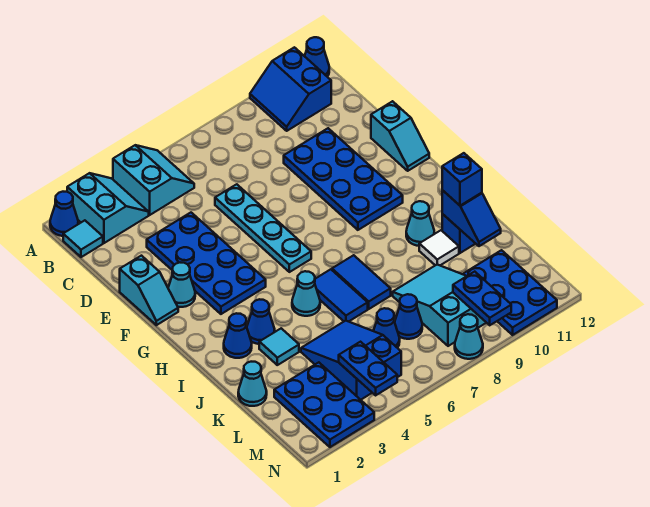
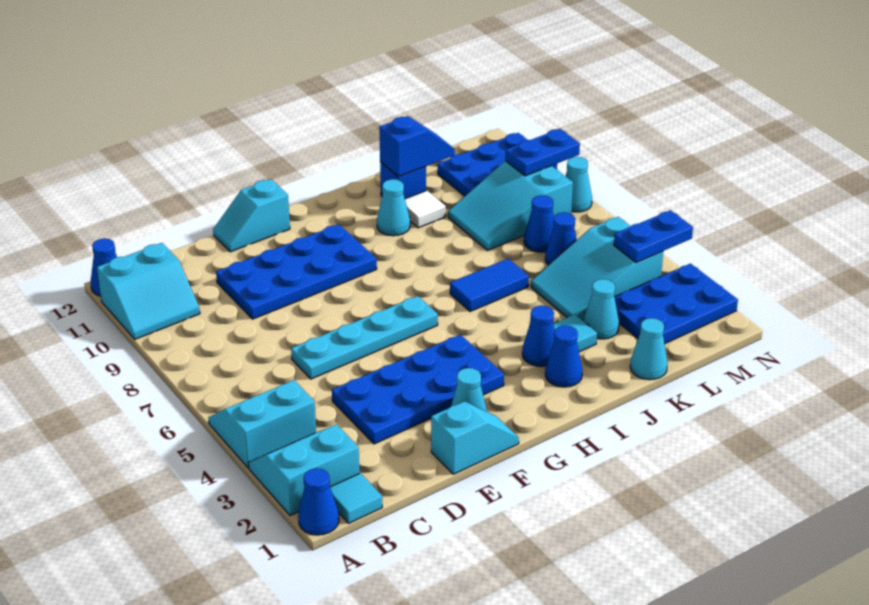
blue slope A10:B11 level 1 top 11 -> cyan slope A10:B11 level 1 top 11
cyan slope E12:F12 level 1 top E -> cyan slope E12:F12 level 1 top F
cyan cone I5 level 1 -> cyan cone K3 level 1
blue tile I7:J7 level 1 -> none
blue brick J11 level 3 -> none
blue slope K4:M5 level 1 top M -> cyan slope K4:M5 level 1 top M

